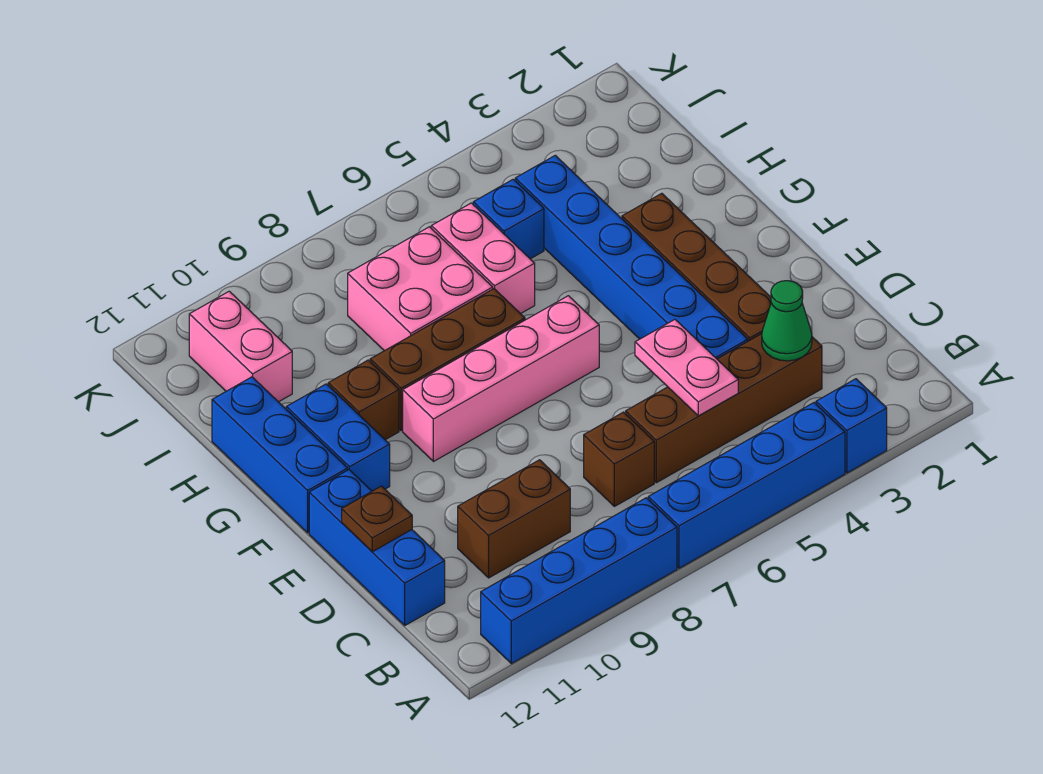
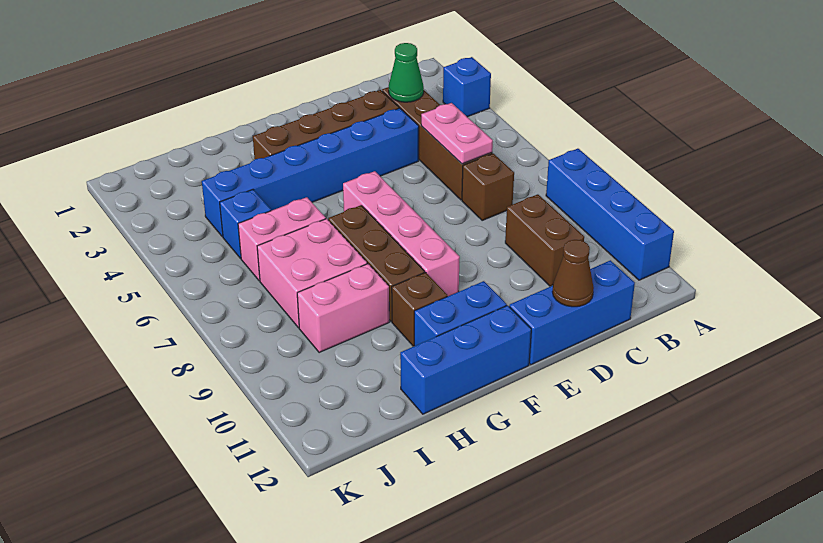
blue brick A4:A7 level 1 -> none
pink plate C5:D5 level 2 -> pink plate C5:C6 level 2
brown plate D12 level 2 -> brown cone D12 level 2
pink brick I11:J11 level 1 -> pink brick H9:I9 level 1

